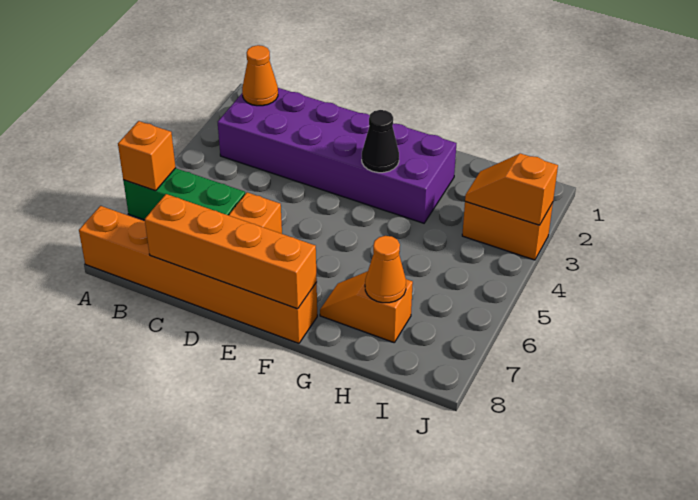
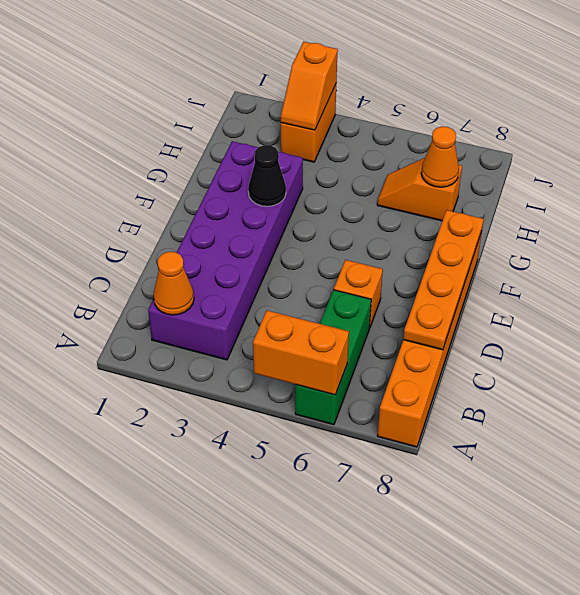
orange brick A6 level 2 -> orange brick A5:A6 level 2
orange brick C8:F8 level 2 -> orange plate C8:F8 level 2
orange slope G7:H7 level 1 top H -> orange slope H6:H7 level 1 top 7

